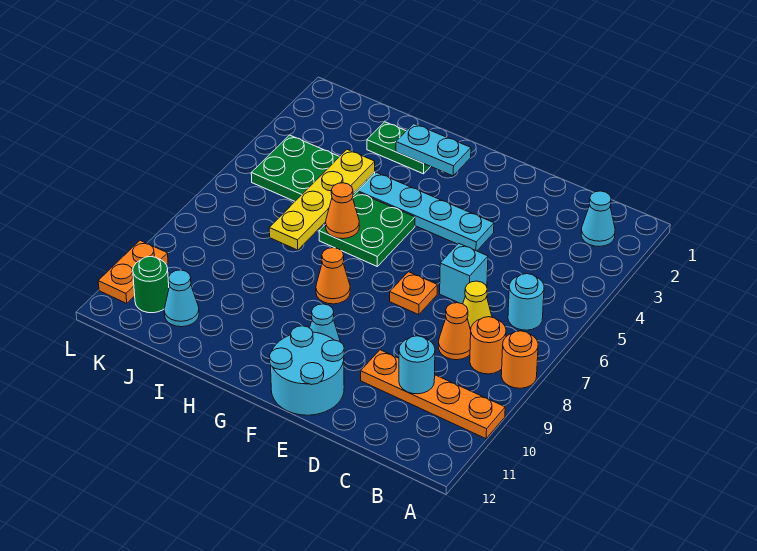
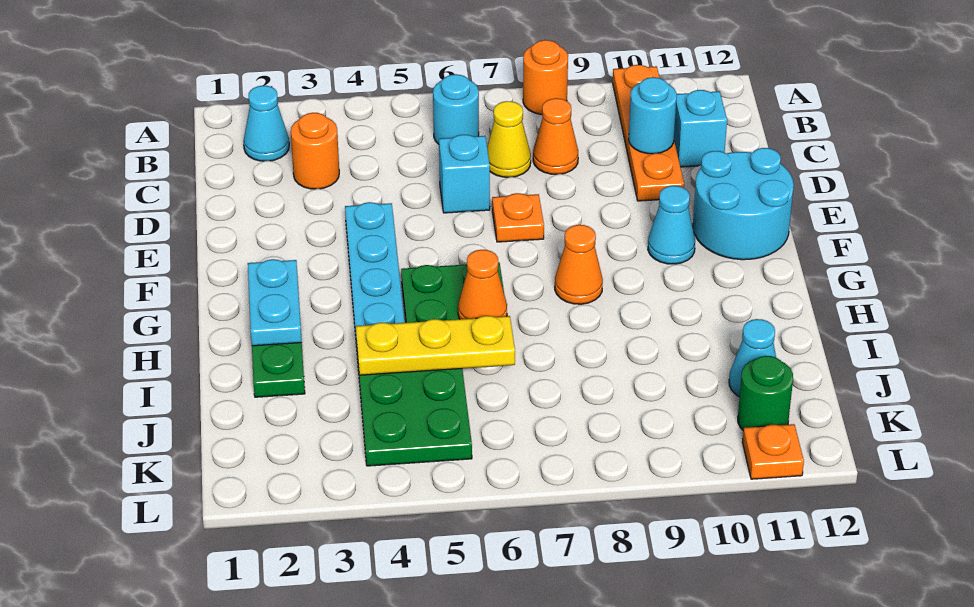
orange round brick B8 level 1 -> orange round brick C3 level 1
none -> cyan brick C11 level 1
yellow plate I4:I7 level 2 -> yellow plate I4:I6 level 2
orange plate L10:L11 level 1 -> orange plate L11 level 1

